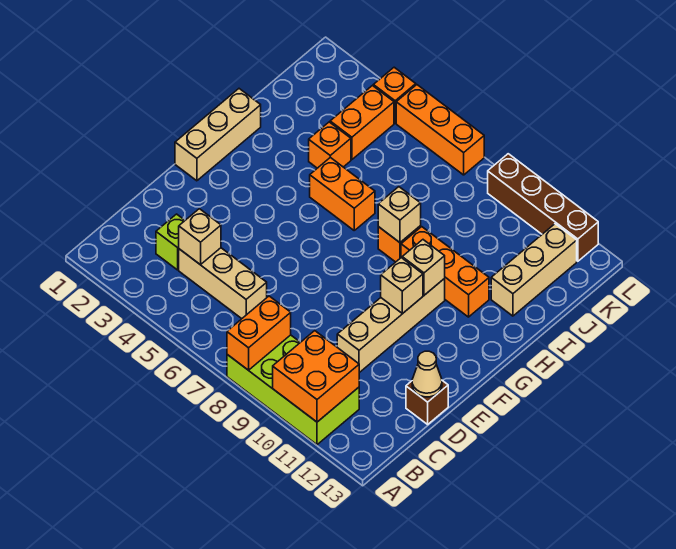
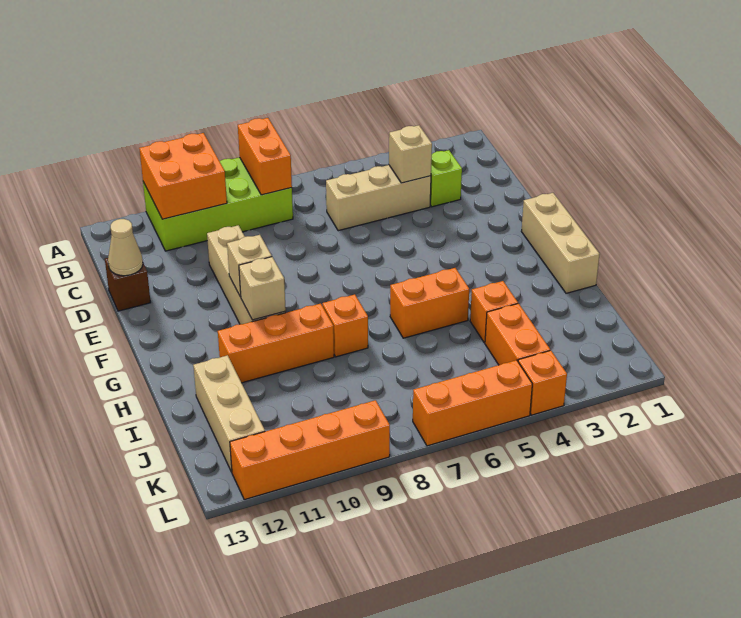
tan brick H8 level 2 -> none
brown brick L9:L12 level 1 -> orange brick L9:L12 level 1

